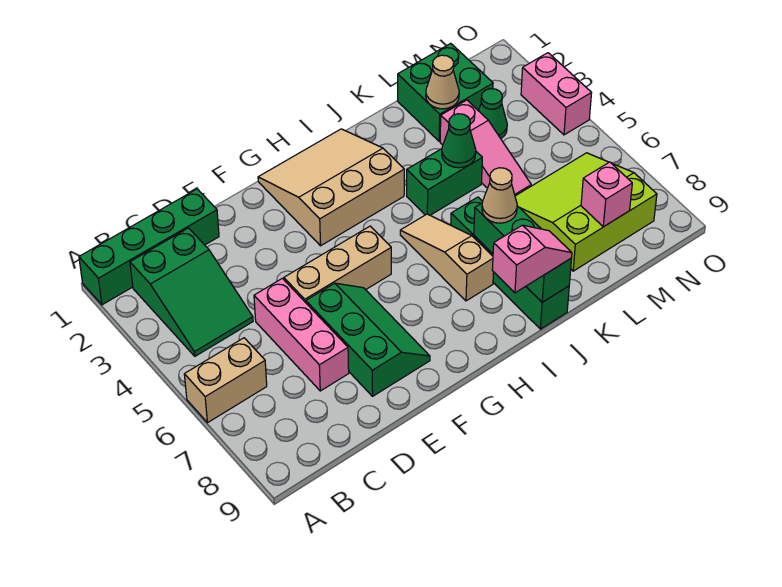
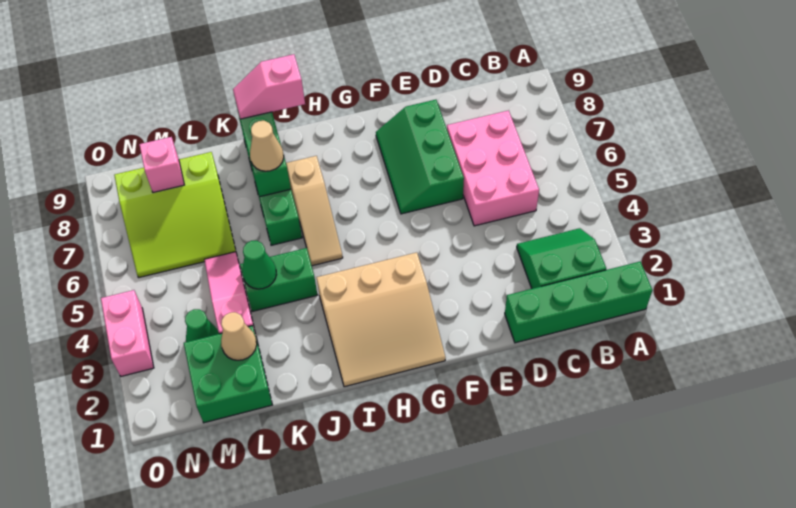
tan brick A6:B6 level 1 -> none
green slope B2:C4 level 1 top 2 -> green slope B2:C3 level 1 top 2
pink brick D5:D7 level 1 -> pink brick C5:D7 level 1
tan brick E5:G5 level 1 -> none

